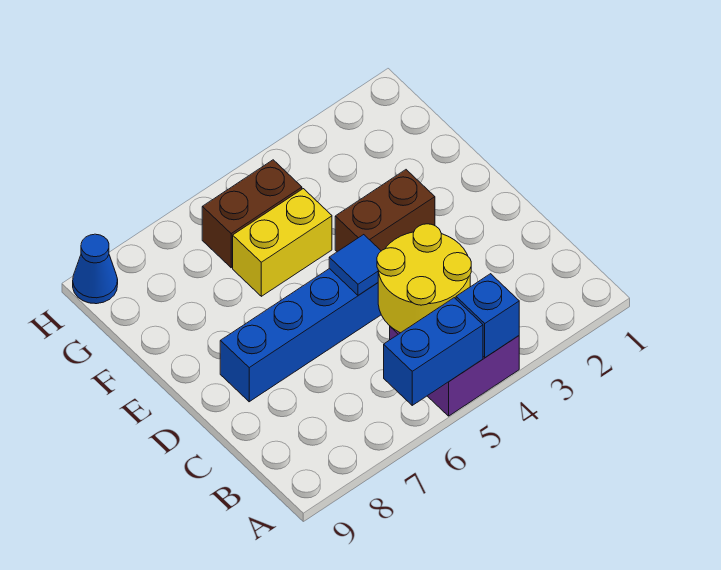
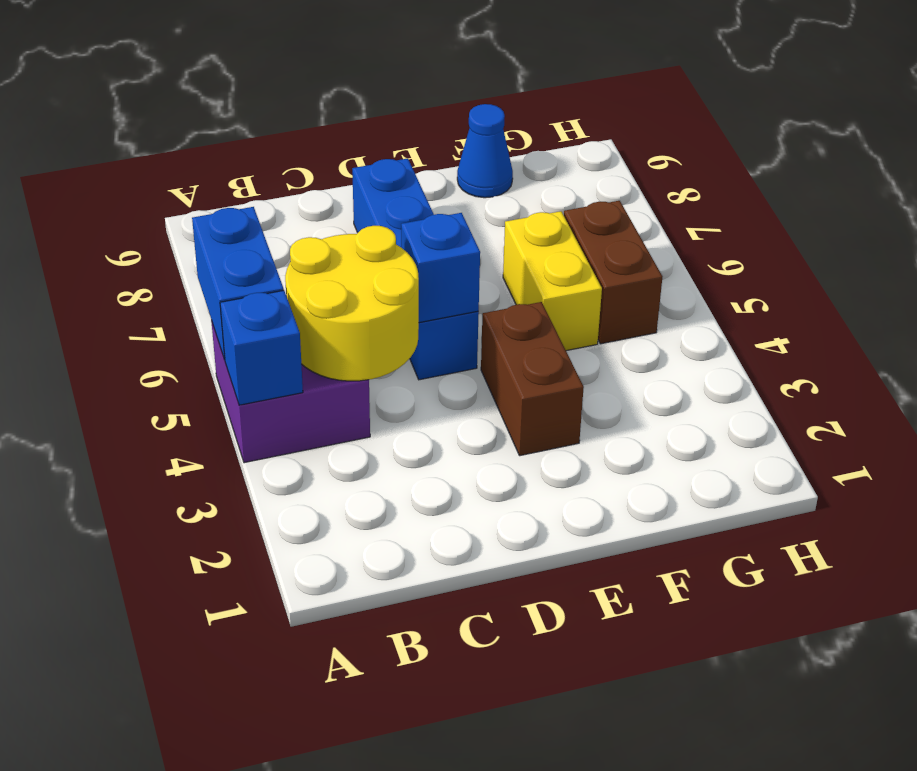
blue tile D5 level 2 -> blue brick D5 level 2
blue cone H9 level 1 -> blue cone F9 level 1

